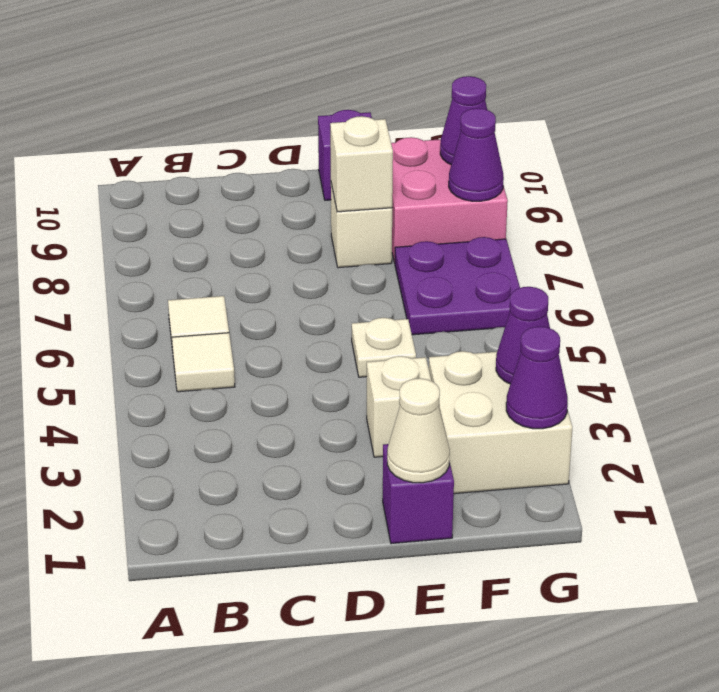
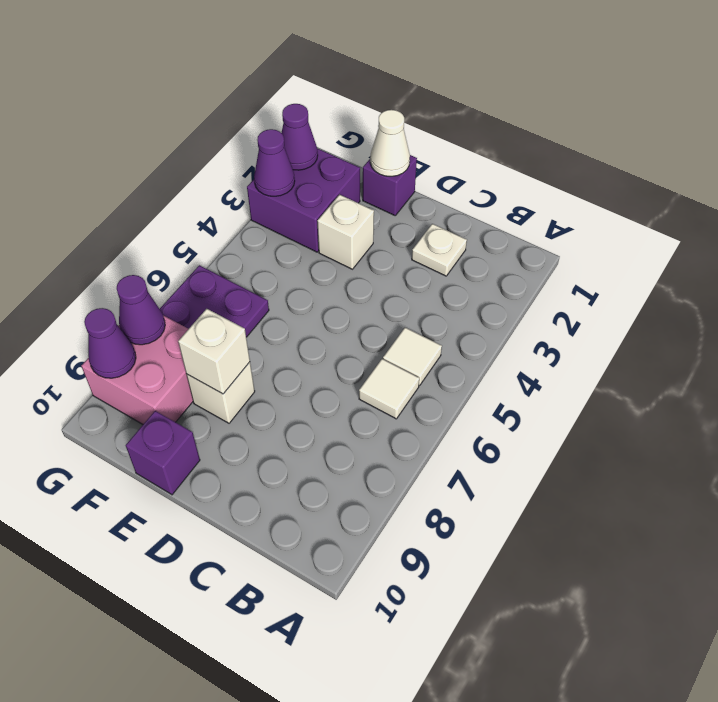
white plate E5 level 1 -> white plate C2 level 1
white brick F2:G3 level 1 -> purple brick F2:G3 level 1

